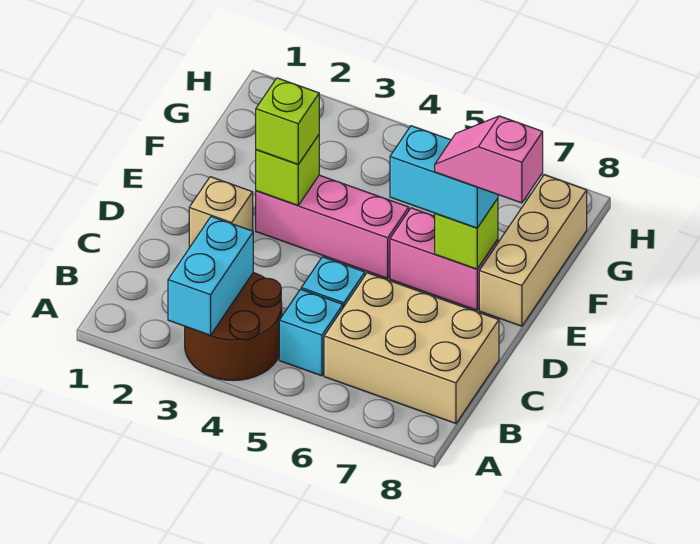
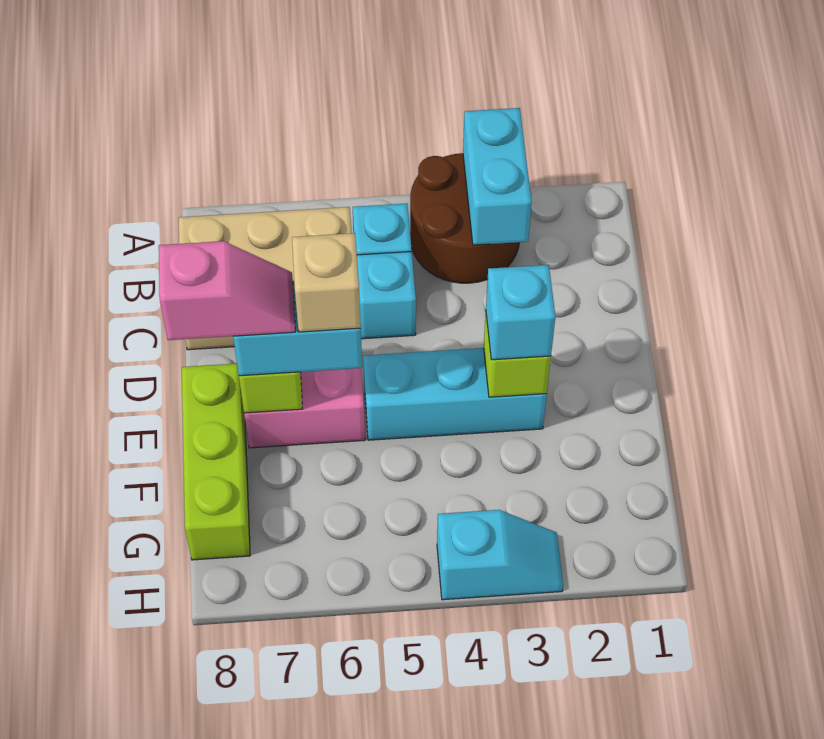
tan brick D2 level 1 -> tan brick E6 level 4
pink brick E3:E5 level 1 -> cyan brick E3:E5 level 1
lime brick E3 level 3 -> cyan brick E3 level 3
tan brick E8:G8 level 1 -> lime brick E8:G8 level 1
none -> cyan slope H3:H4 level 1 top 4

